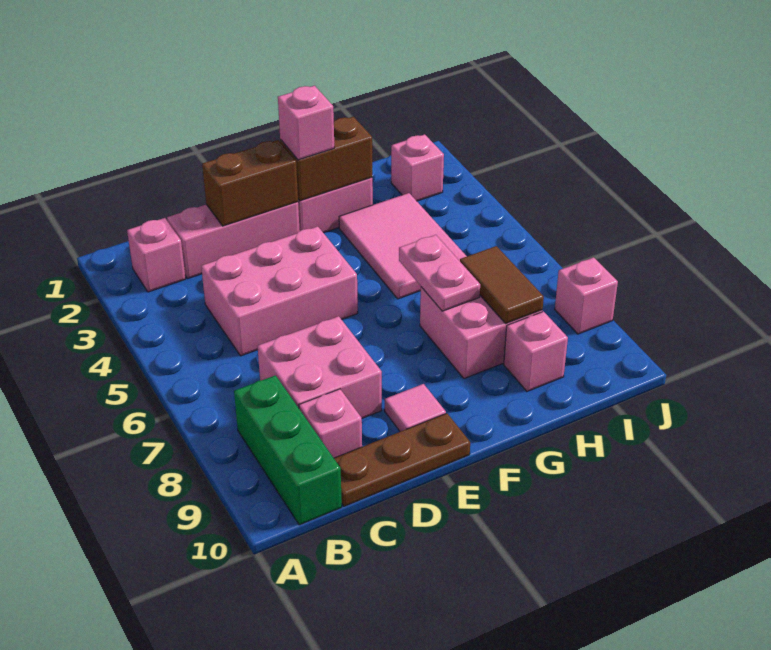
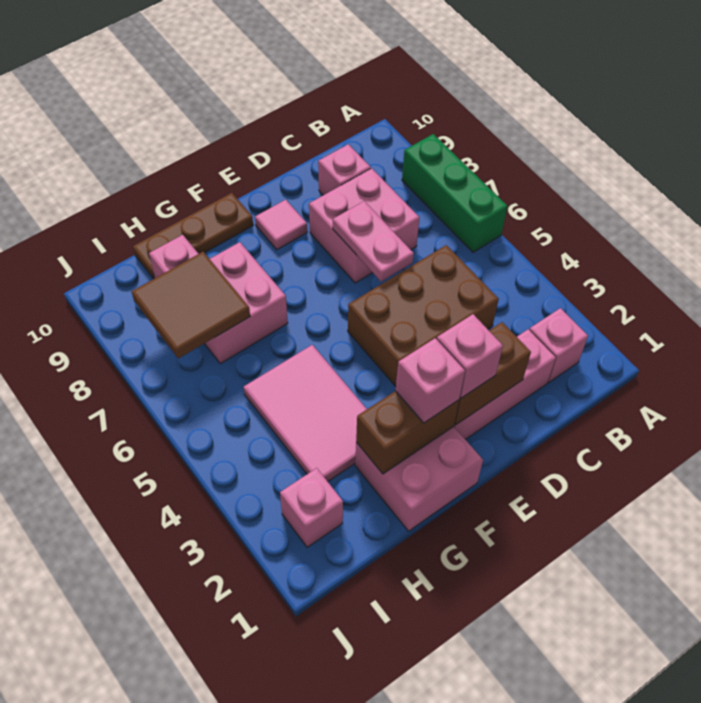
green brick B8:B10 level 1 -> green brick A6:A8 level 1
pink brick C4:E5 level 1 -> brown brick C4:E5 level 1
brown plate C10:E10 level 1 -> brown plate F10:H10 level 1
pink plate G6:G7 level 2 -> pink plate D6:D7 level 2
brown tile H7:H8 level 2 -> brown tile H7:I8 level 2
pink brick J8 level 1 -> pink brick E2 level 3

